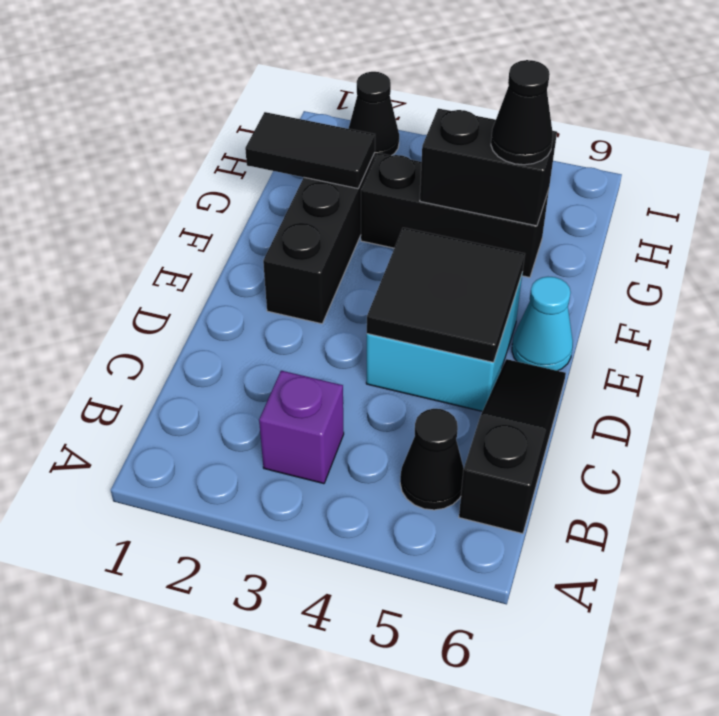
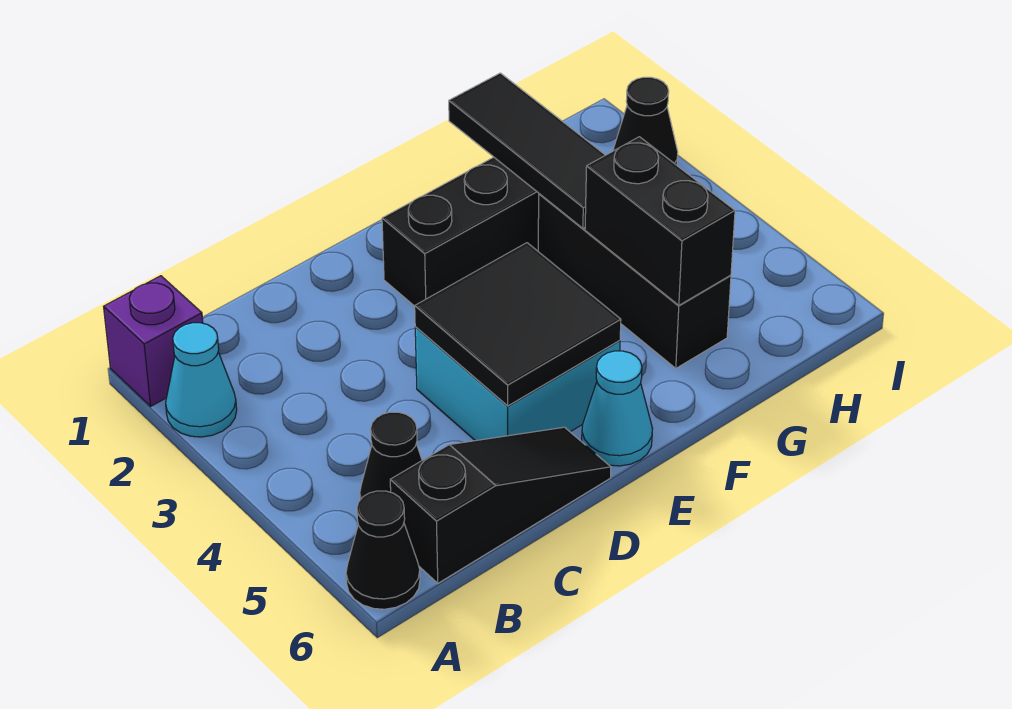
none -> cyan cone A2 level 1
purple brick B3 level 1 -> purple brick A1 level 1
black tile G1:G2 level 2 -> black tile G1:G3 level 2
black cone G5 level 3 -> black cone A6 level 1

